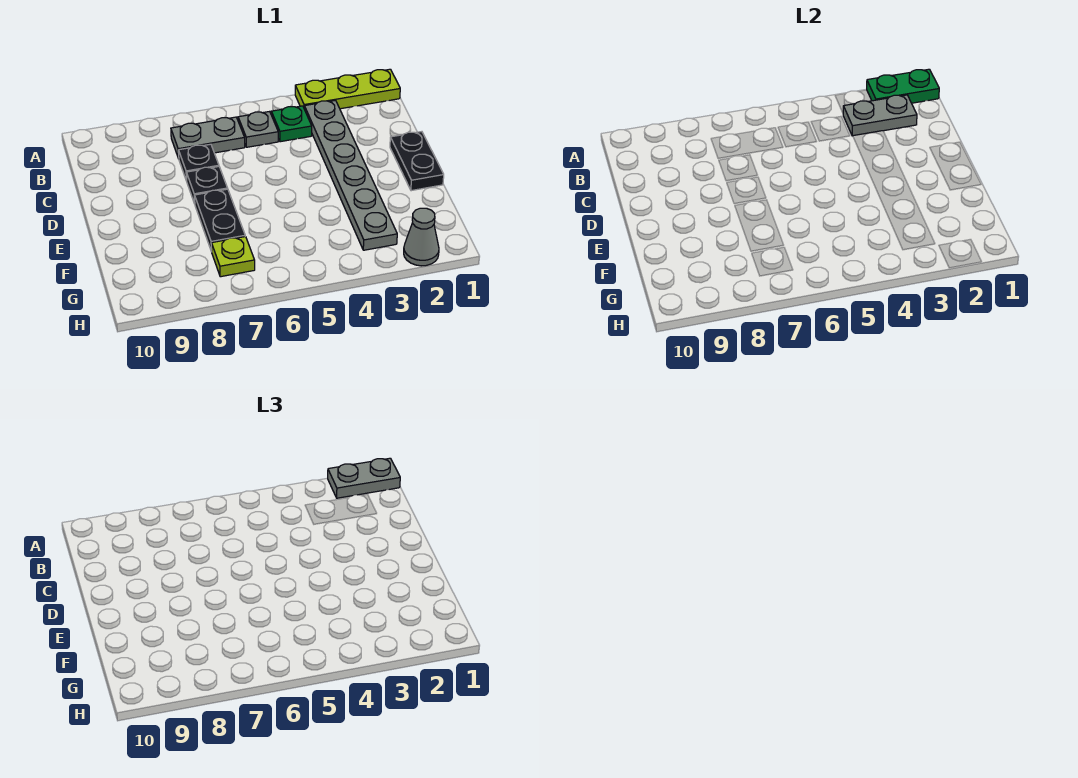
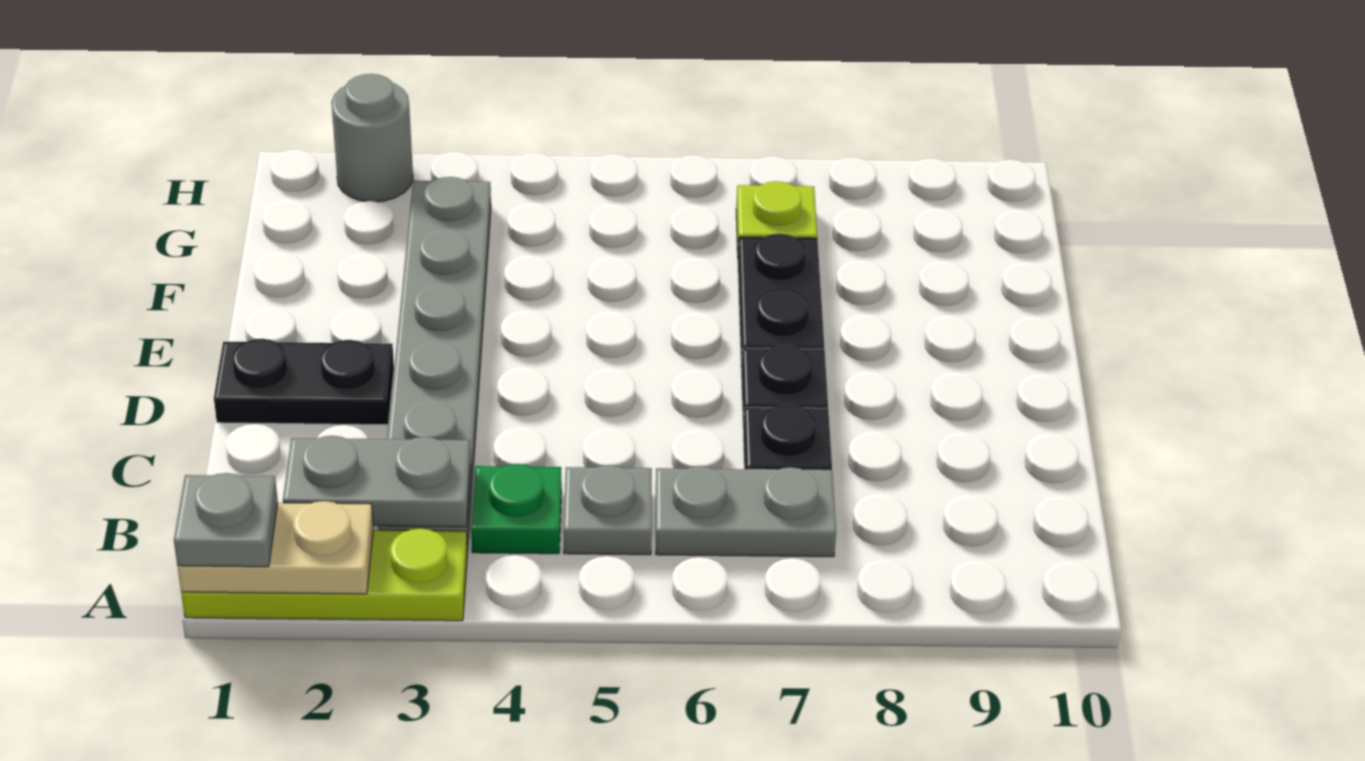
green plate A1:A2 level 2 -> tan plate A1:A2 level 2
grey plate A1:A2 level 3 -> grey plate A1 level 3
black plate D1:E1 level 1 -> black plate D1:D2 level 1
grey cone H2 level 1 -> grey round brick H2 level 1

